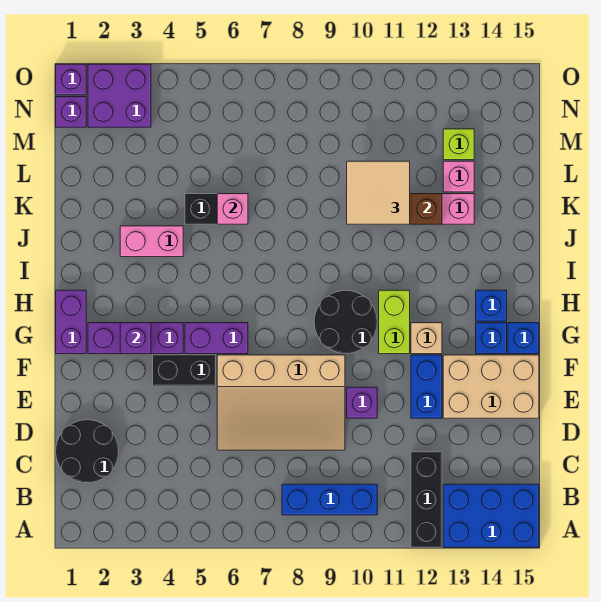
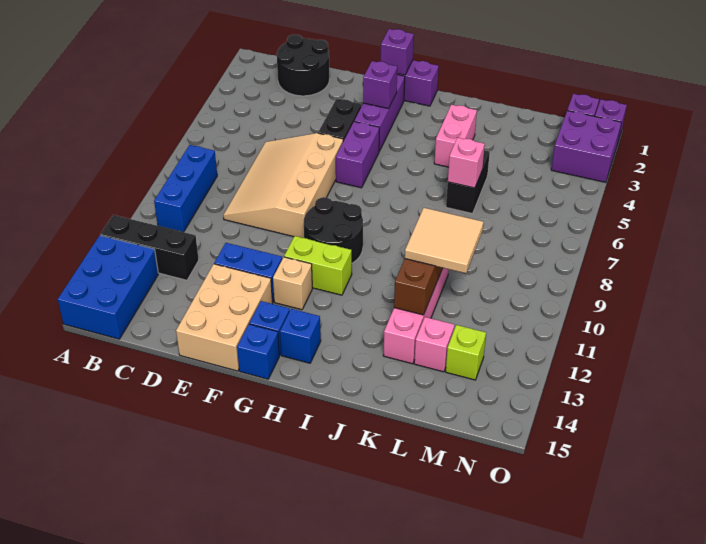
purple brick E10 level 1 -> purple brick G1 level 2

